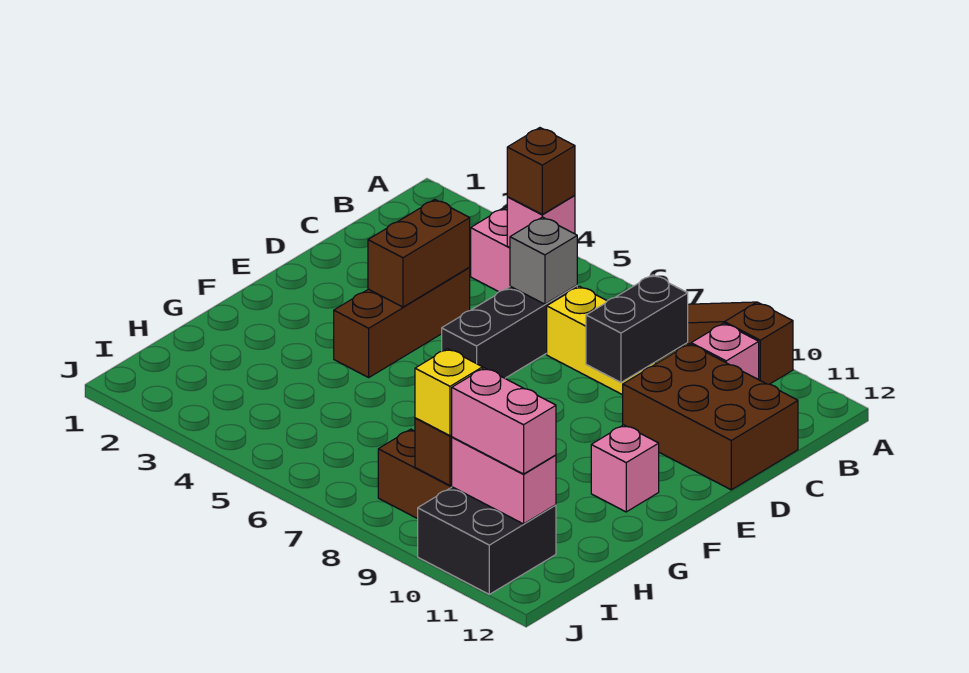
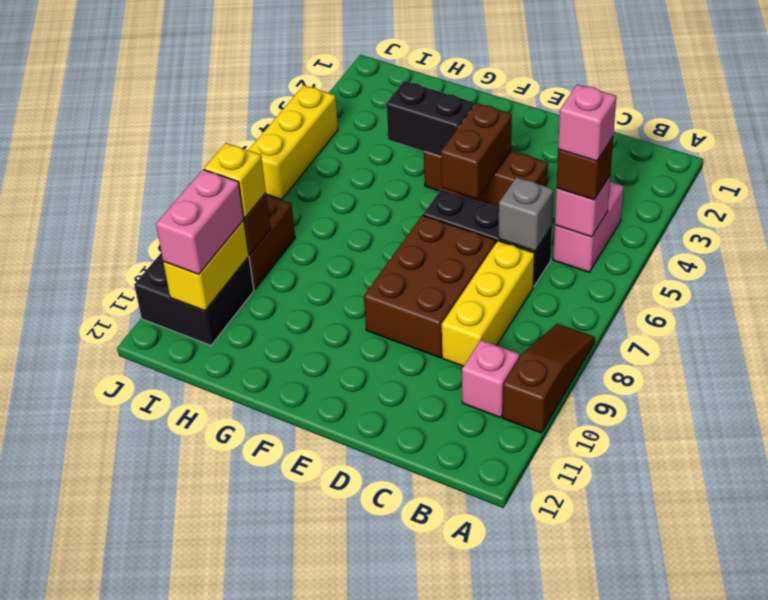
black brick C9:D9 level 2 -> black brick F4:G4 level 2
brown brick C10:D12 level 1 -> brown brick D7:E9 level 1
brown brick D4:E4 level 2 -> brown brick E4:E5 level 2
pink brick F11 level 1 -> pink brick B5 level 4
pink brick I10:I11 level 2 -> yellow brick I10:I11 level 2
none -> yellow brick J4:J6 level 1

